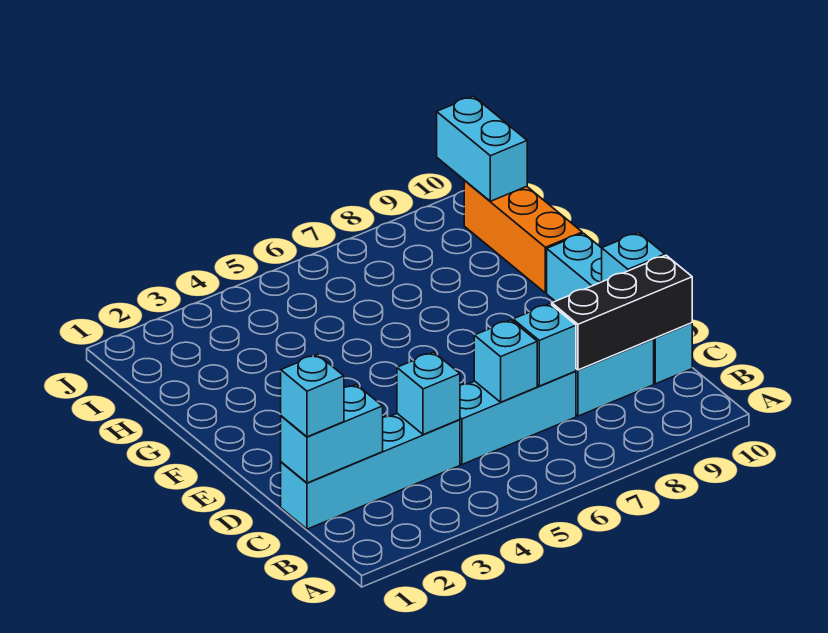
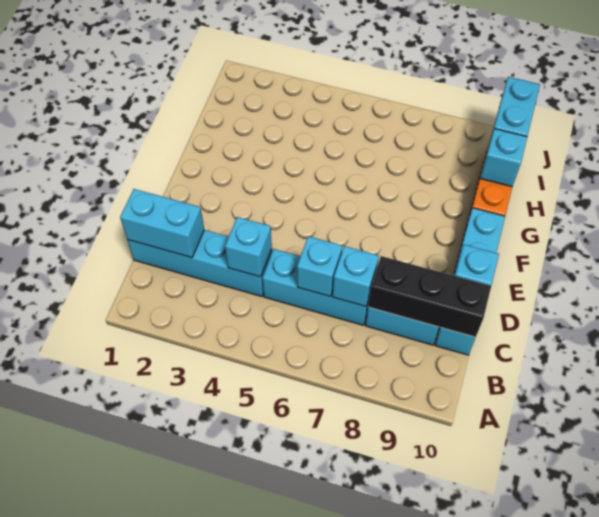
cyan brick C1 level 3 -> cyan brick H10 level 2

